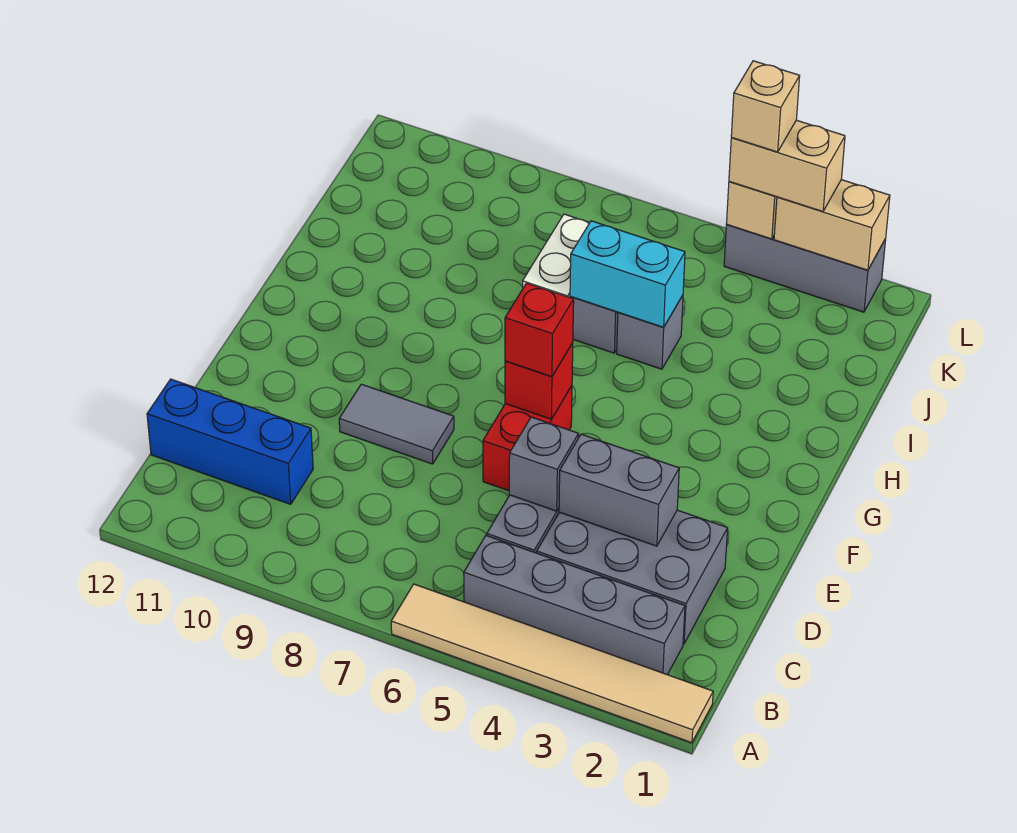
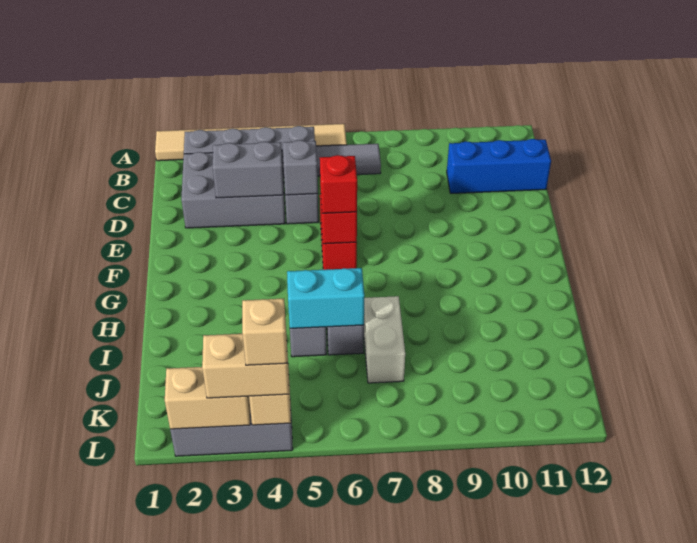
grey tile E8:E9 level 1 -> grey tile B6:B7 level 1

